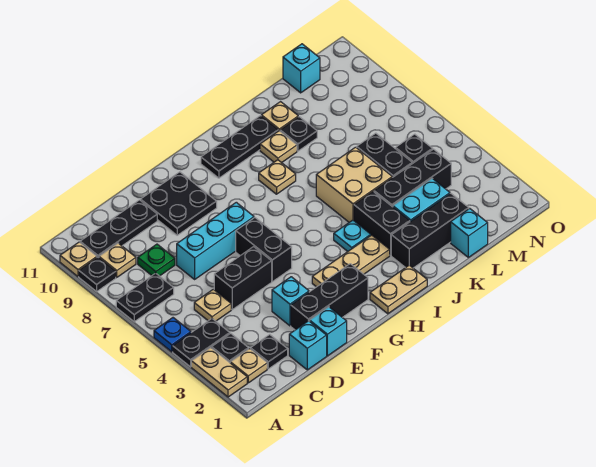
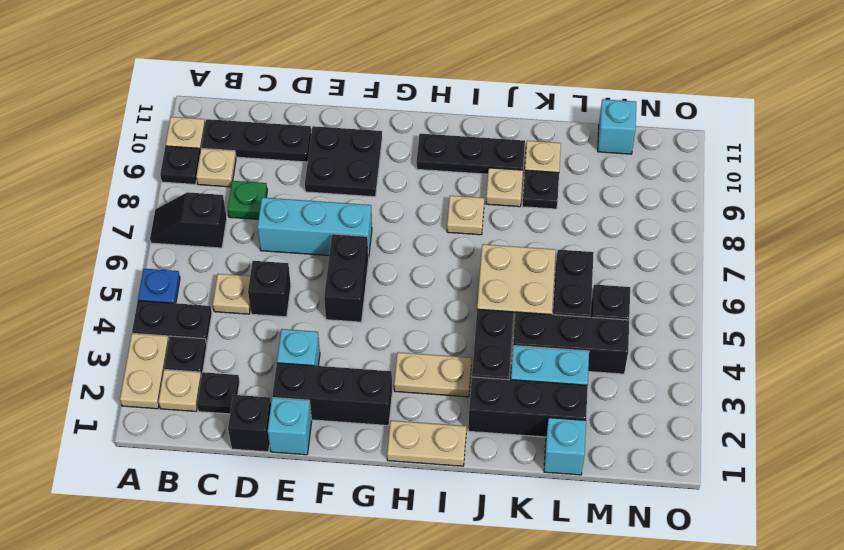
black plate A7:B7 level 1 -> black slope A7:B7 level 1 top B
cyan brick D1 level 1 -> black brick D1 level 1
black brick D5:E5 level 1 -> black brick D5 level 1
tan plate G3:I3 level 1 -> tan plate H3:I3 level 1
cyan plate I4 level 1 -> none

